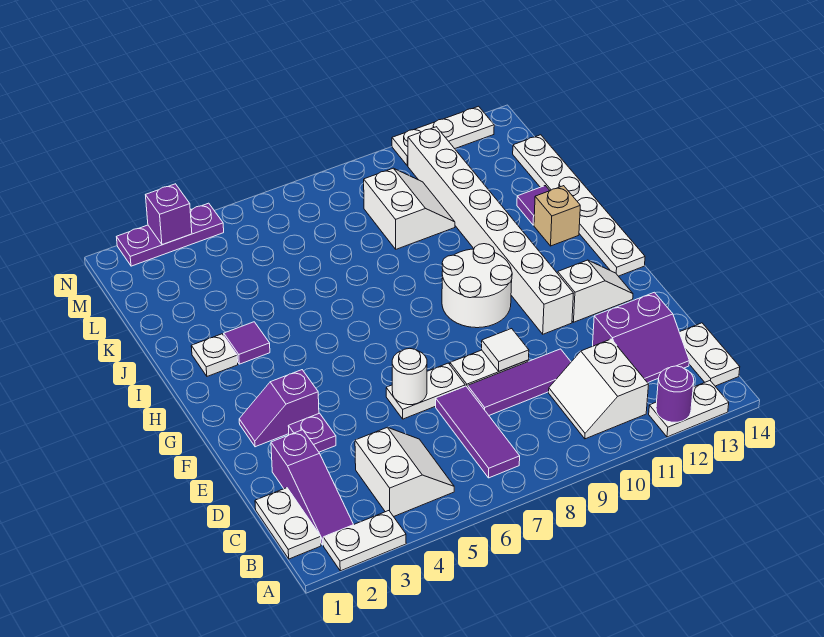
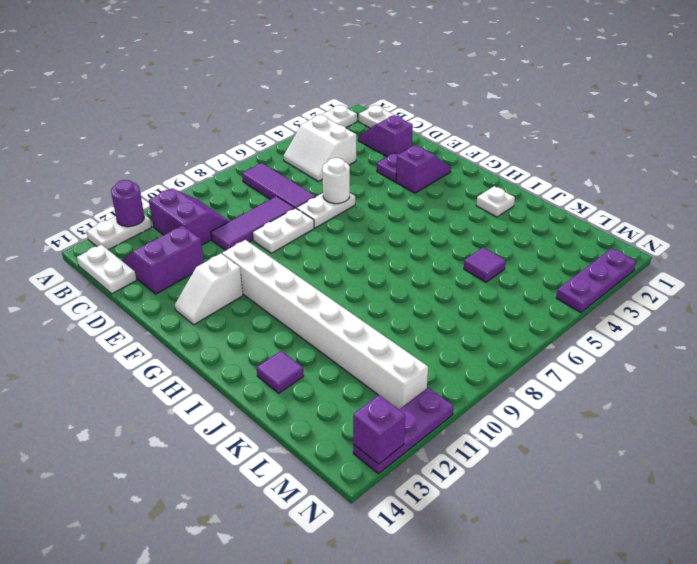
purple slope B2:D2 level 1 top D -> purple slope C2:D2 level 1 top D
white slope B10:C11 level 1 top 11 -> purple slope B10:C11 level 1 top 11
white tile E9 level 2 -> none
white round brick G9:H10 level 1 -> none
white plate G14:L14 level 1 -> none
purple tile I3 level 1 -> purple tile K5 level 1
tan brick I13 level 1 -> none
white slope K9:L10 level 1 top 9 -> none
purple brick N3 level 2 -> purple brick N13 level 2
white plate N11:N13 level 1 -> purple plate N11:N13 level 1

